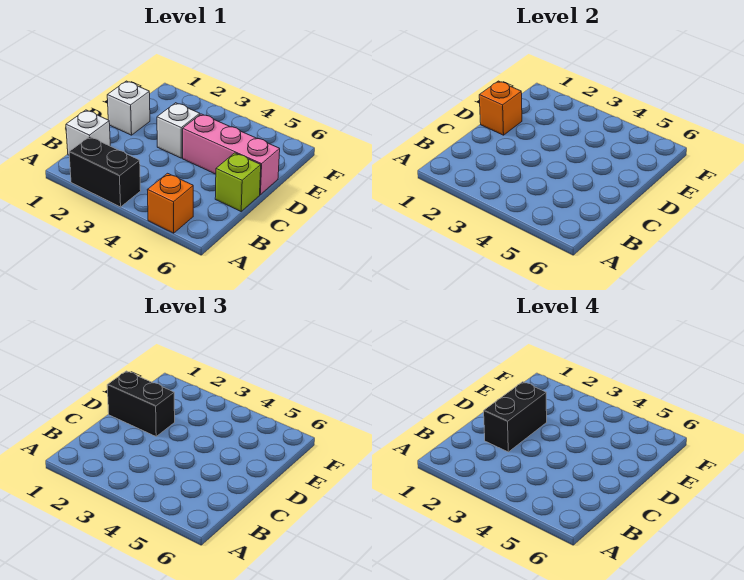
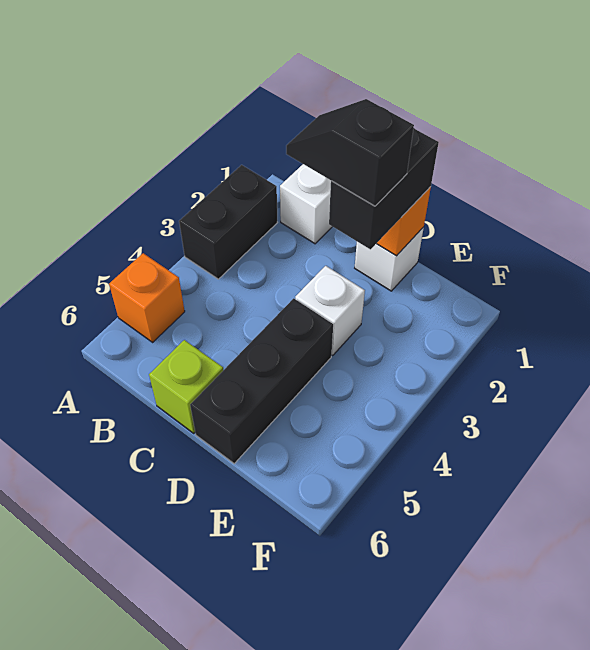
black brick C2:D2 level 4 -> black slope C2:D2 level 4 top D
pink brick D4:D6 level 1 -> black brick D4:D6 level 1

